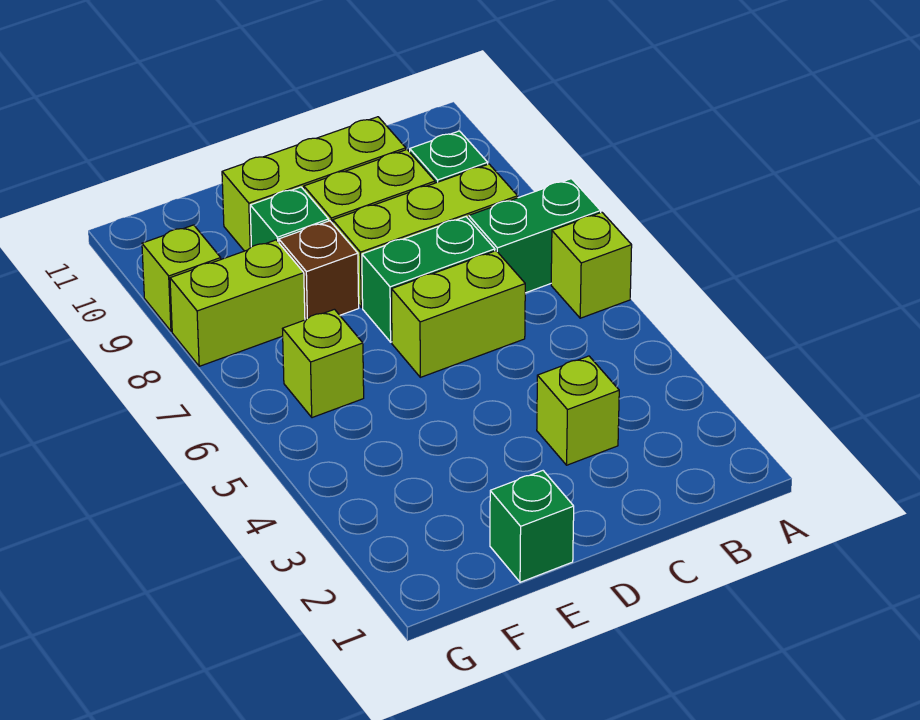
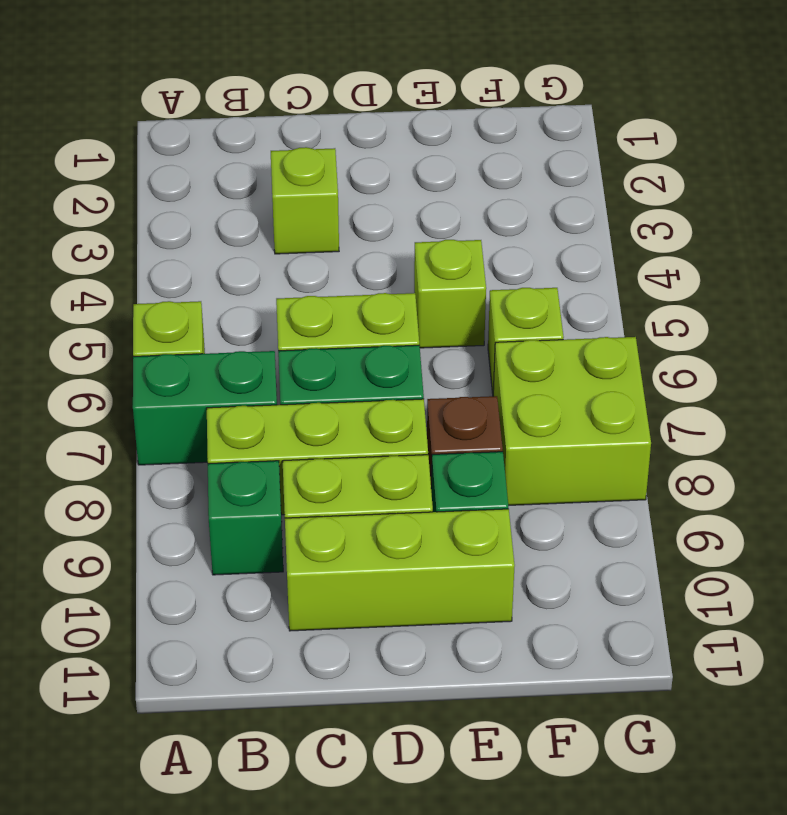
green brick E1 level 1 -> none
lime brick F8:G8 level 1 -> lime brick F7:G8 level 1
lime brick G9 level 1 -> lime brick E5 level 1

